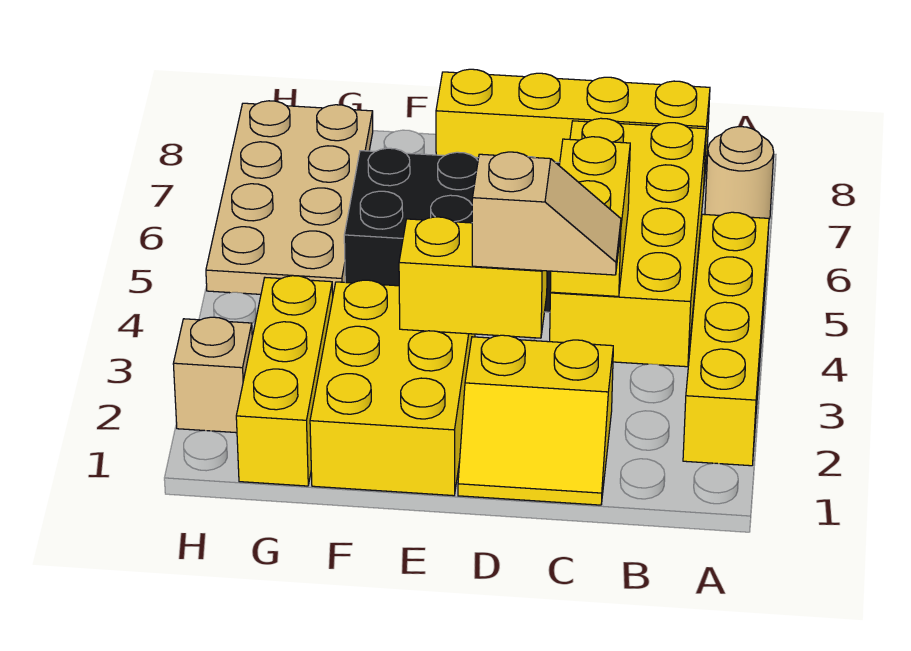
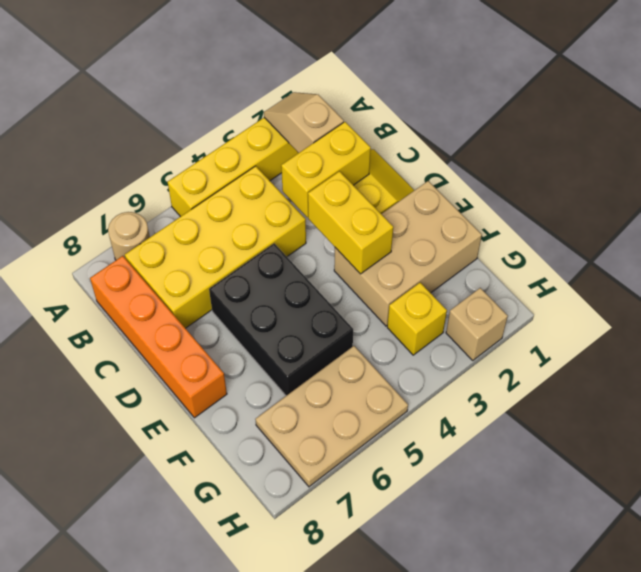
yellow brick B8:E8 level 1 -> orange brick B8:E8 level 1
tan slope C3:D3 level 3 top D -> tan slope A2:B2 level 2 top B
yellow brick C4:C5 level 2 -> yellow brick C2:C3 level 2
yellow brick E1:F3 level 1 -> tan brick E1:F3 level 1
yellow brick G1:G3 level 1 -> yellow brick G3 level 1
tan plate G5:H8 level 1 -> tan plate G5:H7 level 1

